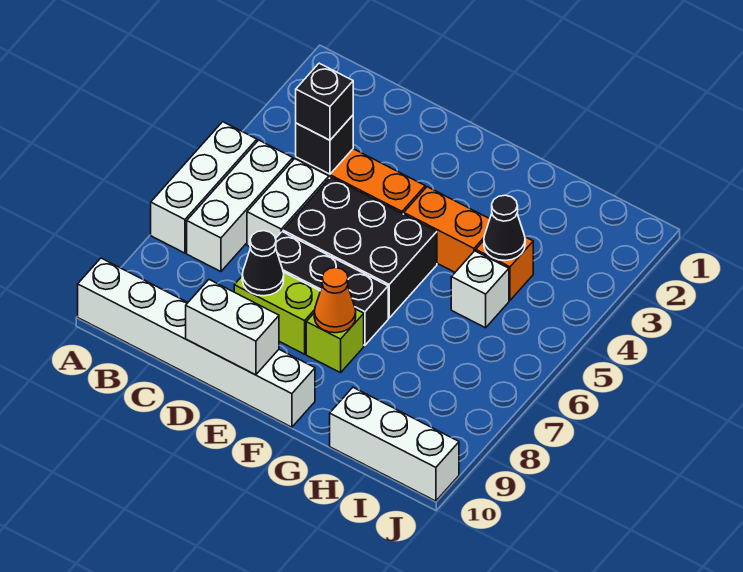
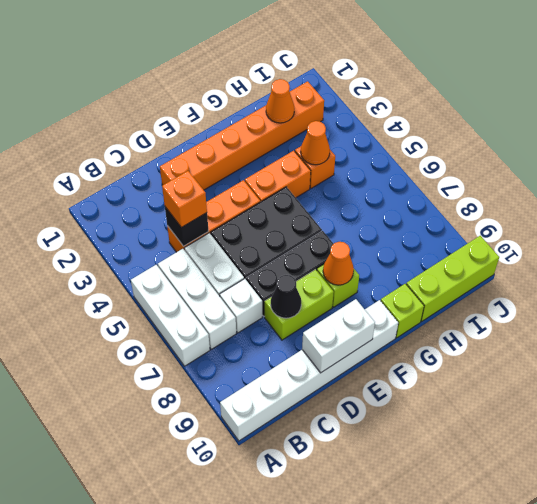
black brick C4 level 3 -> orange brick C4 level 3
none -> orange brick D2:I2 level 1
none -> lime brick G10 level 1
none -> orange cone H2 level 2
black cone H4 level 2 -> orange cone H4 level 2
white brick H5 level 1 -> white brick C7 level 1
white brick H10:J10 level 1 -> lime brick H10:J10 level 1

